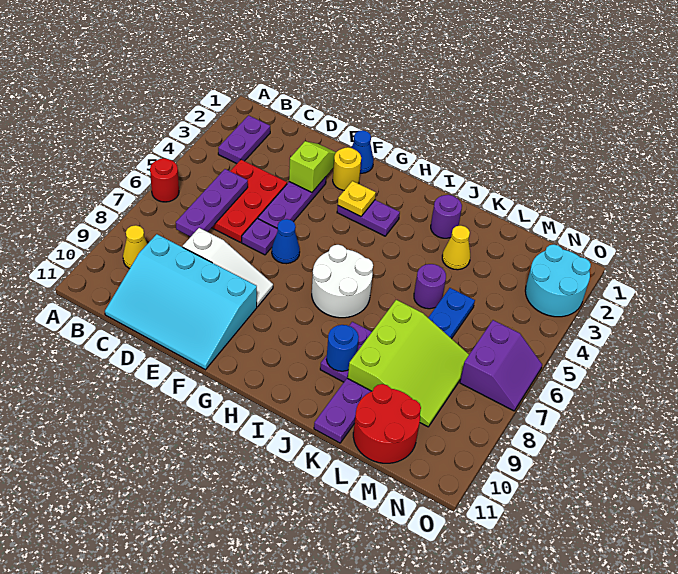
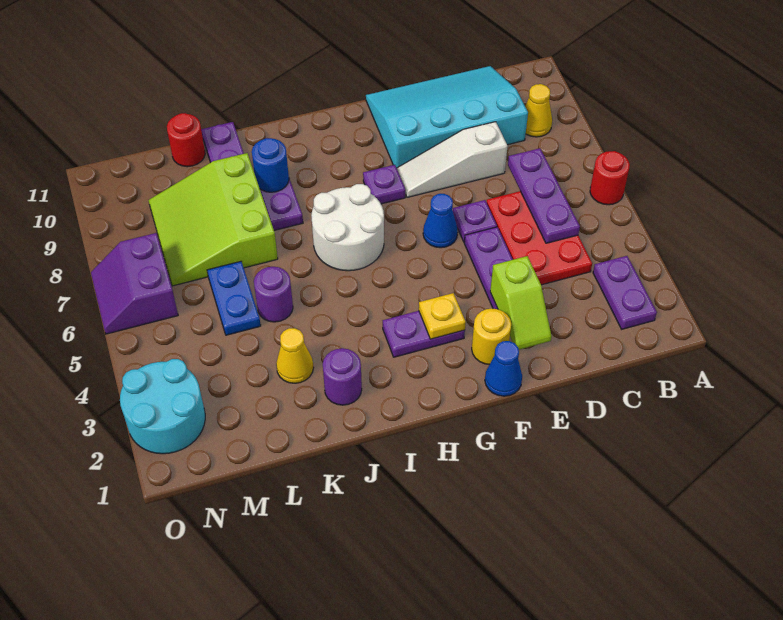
none -> purple plate G8 level 1
red round brick L10:M11 level 1 -> red round brick L11 level 1

